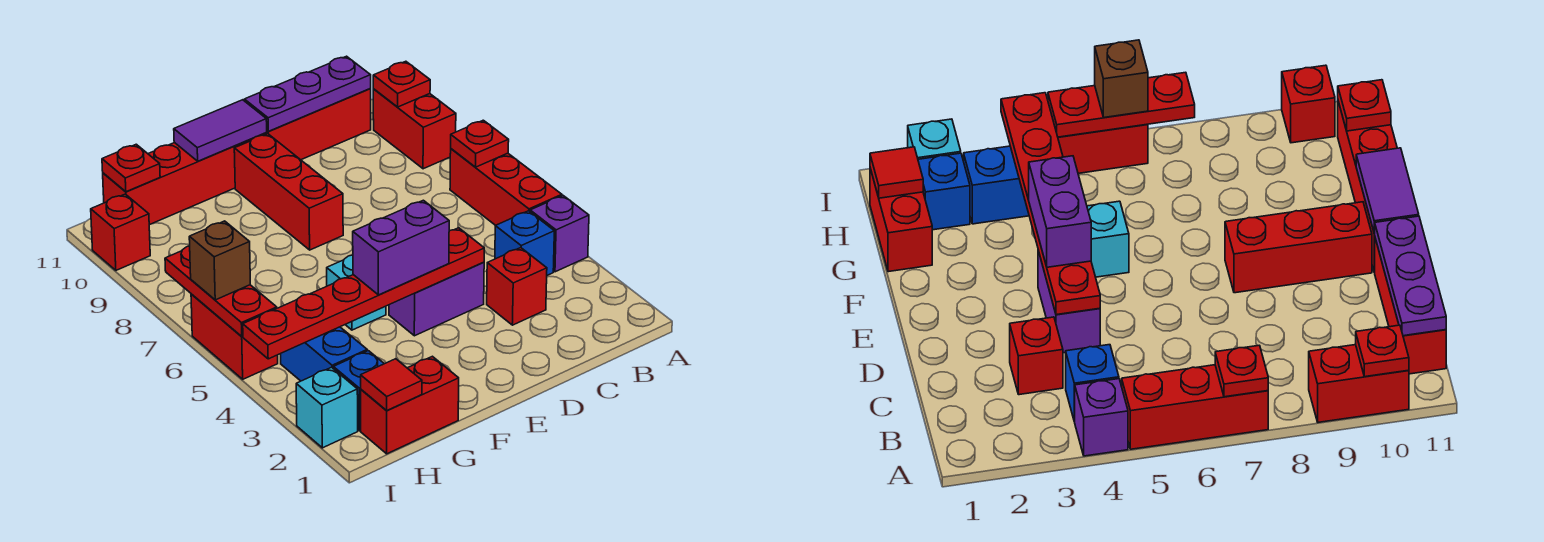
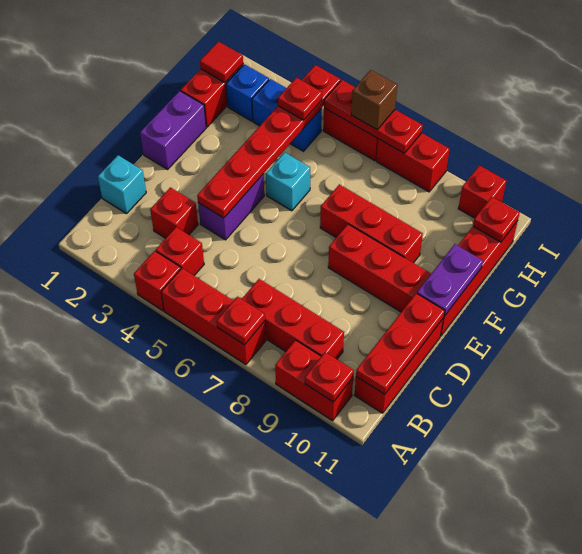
purple brick A4 level 1 -> red brick A4 level 1
blue brick B4 level 1 -> red brick B4 level 1
none -> red brick B7:B9 level 1
purple plate B11:D11 level 2 -> red plate B11:D11 level 2
purple brick E4:F4 level 3 -> purple brick E1:F1 level 1
purple tile E11:F11 level 2 -> purple plate E11:F11 level 2
none -> red brick F7:F9 level 1
none -> red plate H4 level 3
cyan brick I2 level 1 -> cyan brick C1 level 1
none -> red brick I7:I8 level 1

